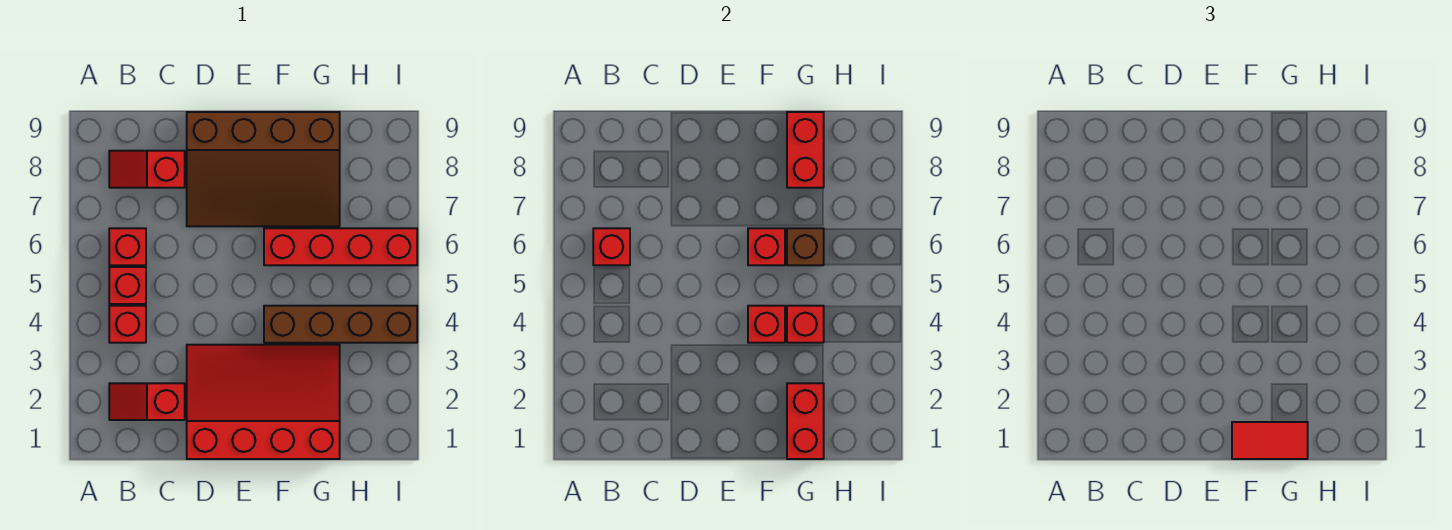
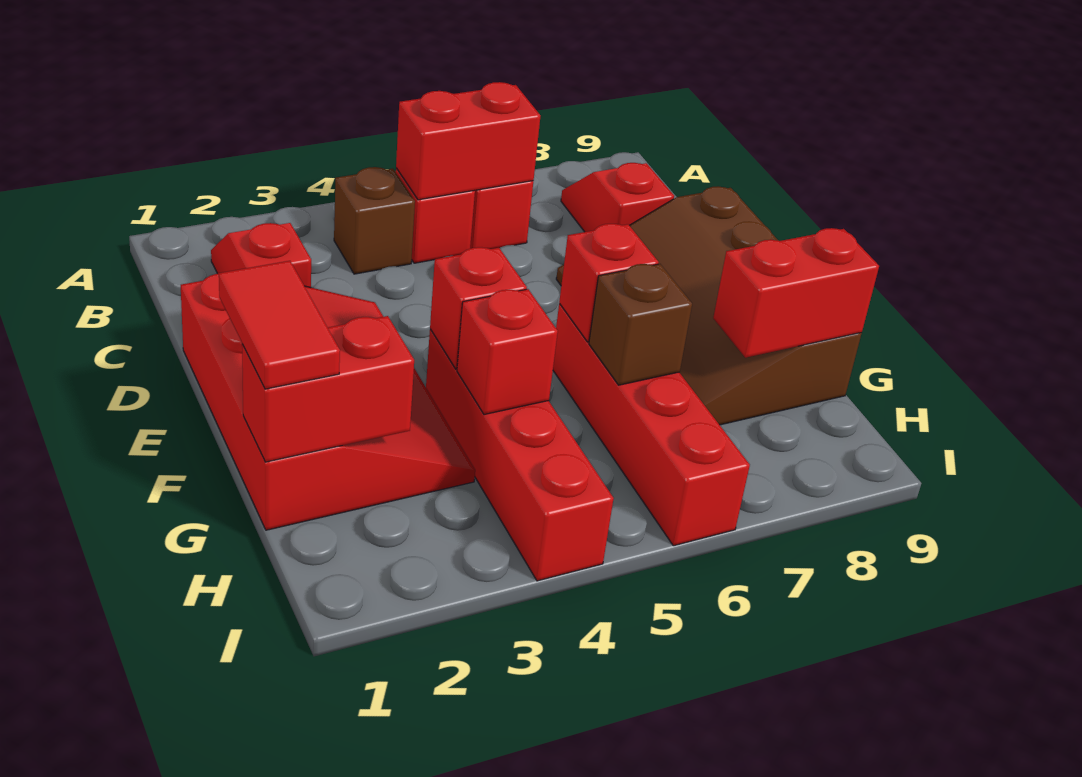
red brick B4 level 1 -> brown brick B4 level 1
red brick B6 level 2 -> red brick B5:B6 level 2
brown brick F4:I4 level 1 -> red brick F4:I4 level 1

